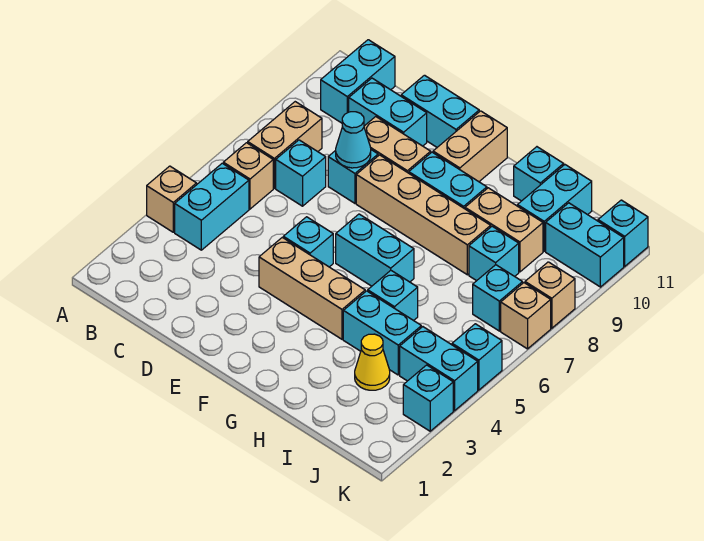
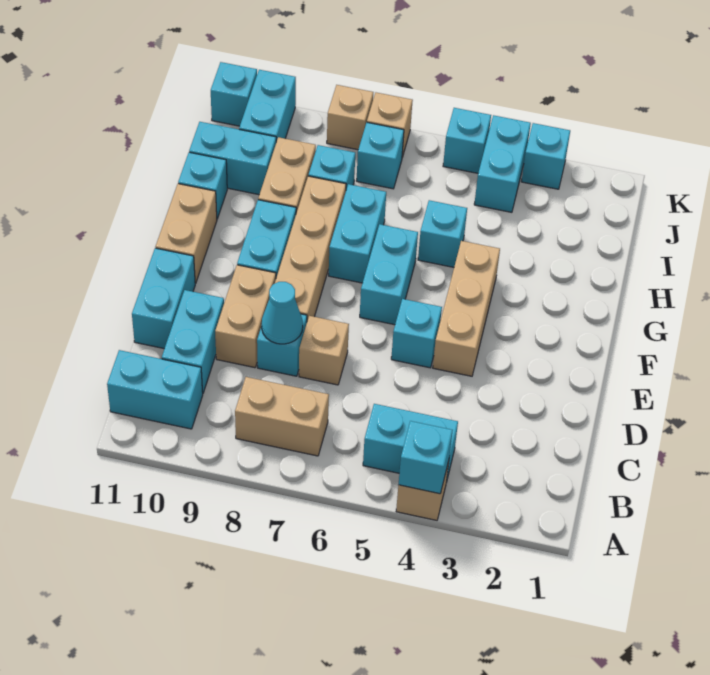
tan brick B6 level 1 -> tan brick D7 level 1
cyan brick C7 level 1 -> cyan brick A4 level 2
tan brick F10:F11 level 1 -> tan brick F11:G11 level 1
cyan brick H4:I4 level 1 -> cyan brick G7:H7 level 1
yellow cone I3 level 1 -> none

